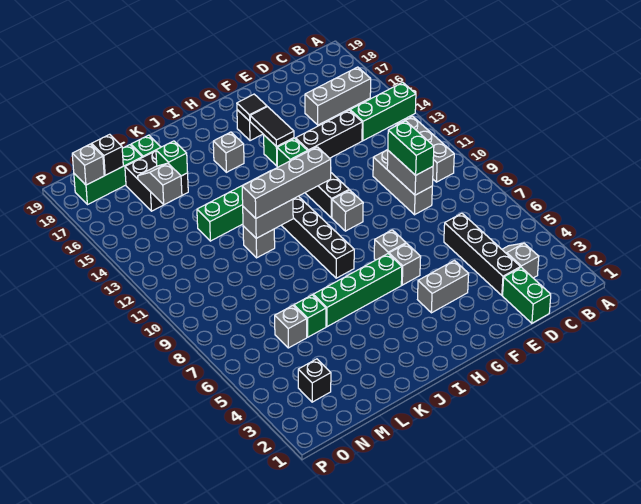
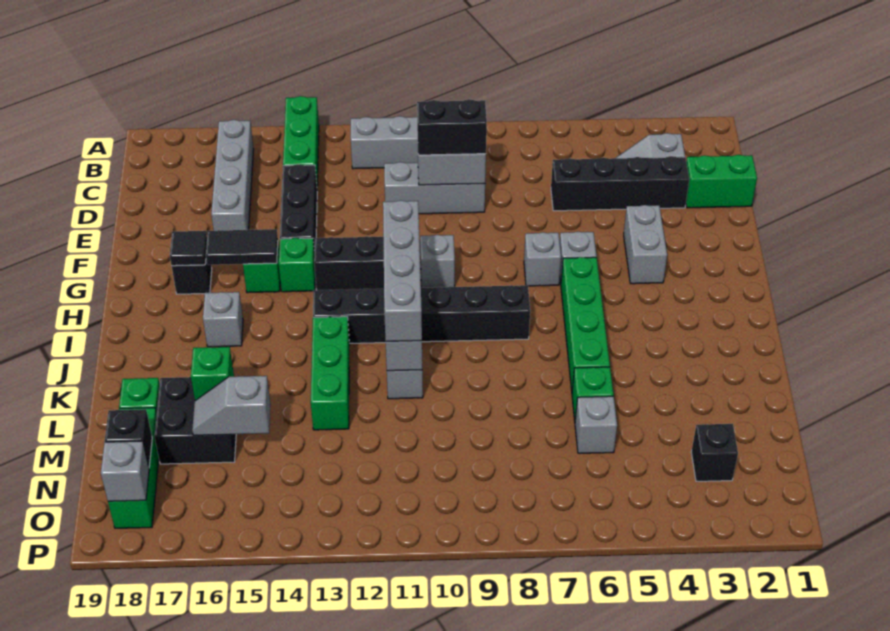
grey brick B16:D16 level 1 -> grey brick B16:E16 level 1
green brick D9:D10 level 3 -> black brick D9:D10 level 3

